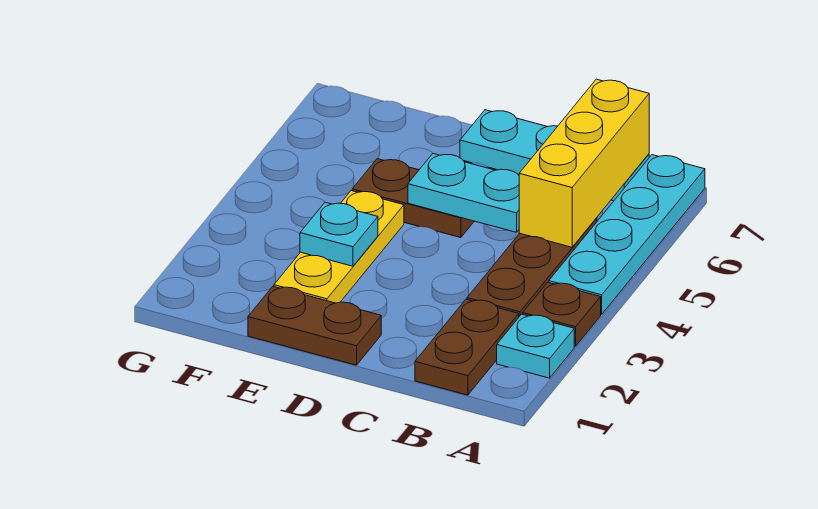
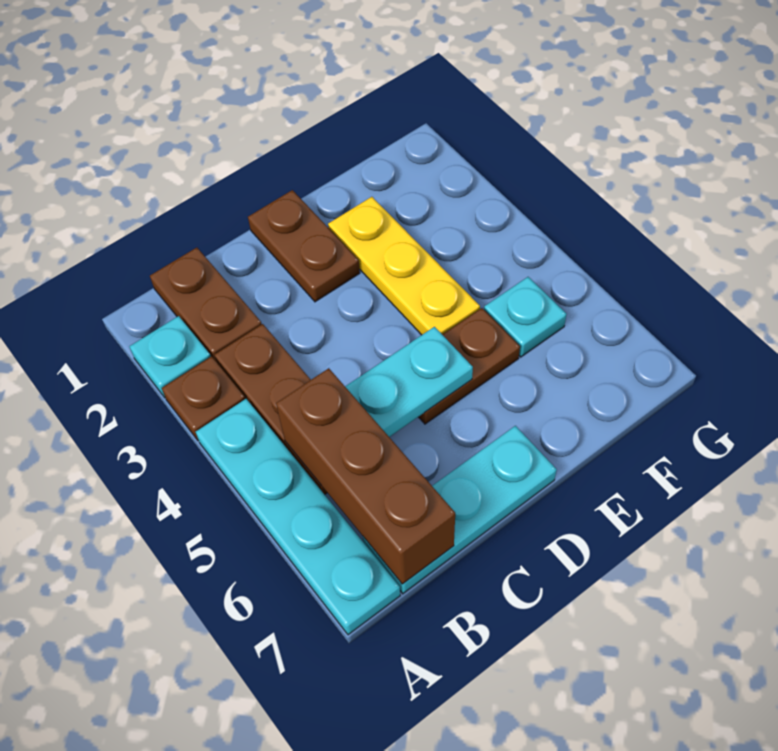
yellow brick B5:B7 level 2 -> brown brick B5:B7 level 2
brown plate D1:E1 level 1 -> brown plate D1:D2 level 1
cyan plate E3 level 2 -> cyan plate F5 level 1

